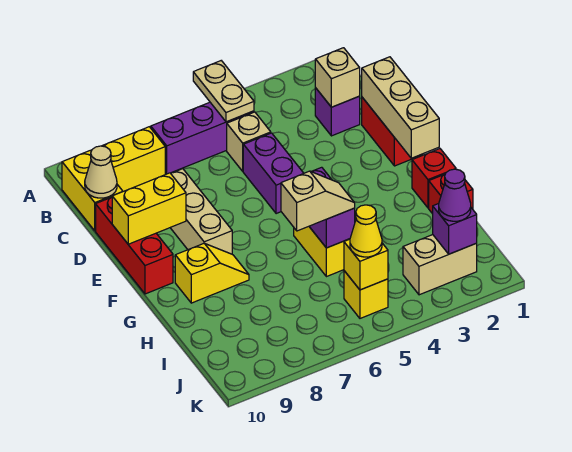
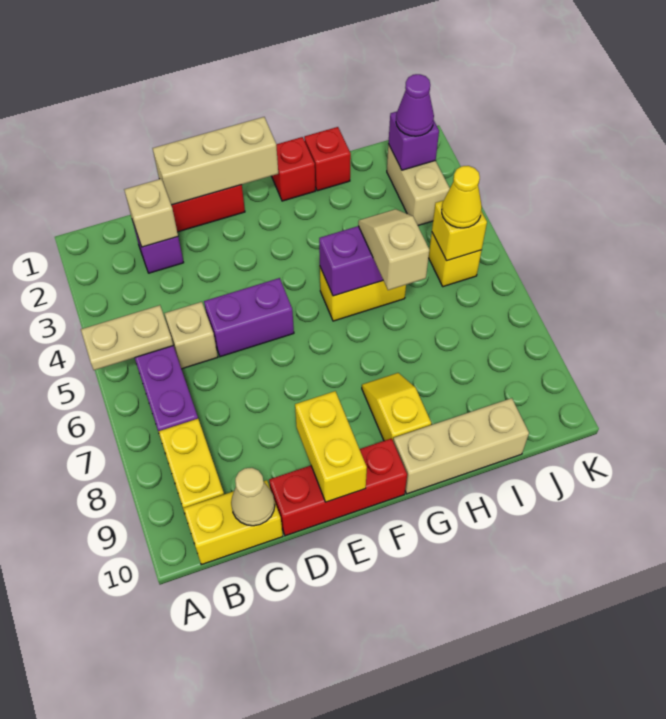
tan brick D8:F8 level 1 -> tan brick G10:I10 level 1

